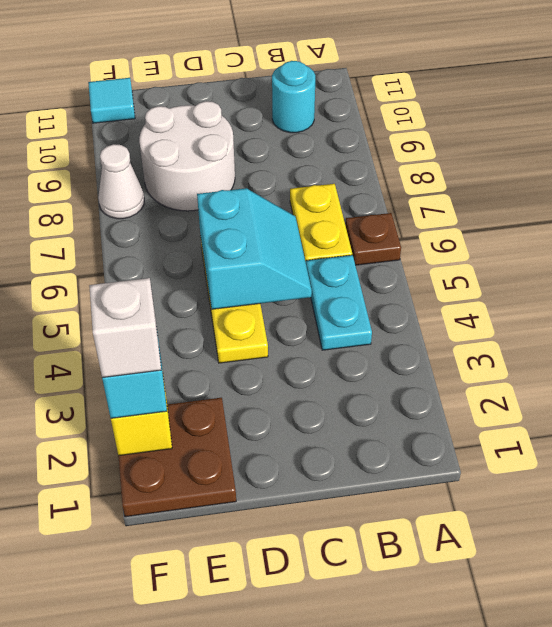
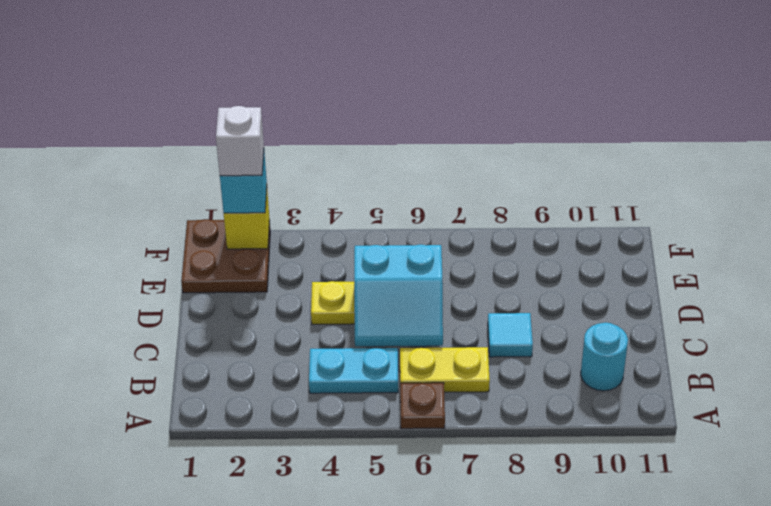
white round brick D8:E9 level 1 -> none
white cone F8 level 1 -> none
cyan tile F11 level 1 -> cyan tile C8 level 1

